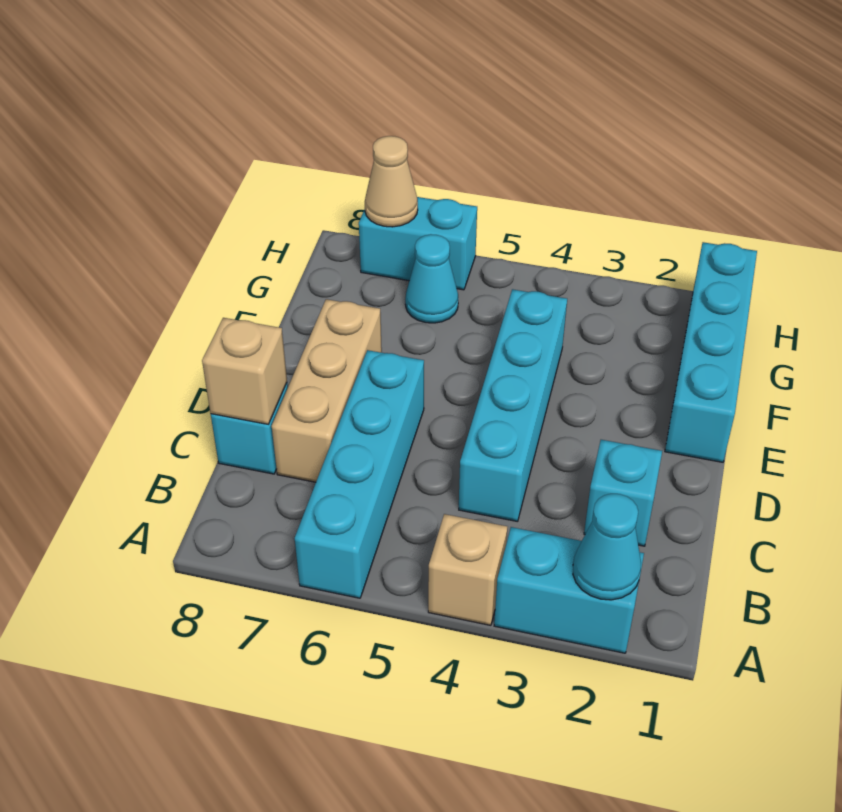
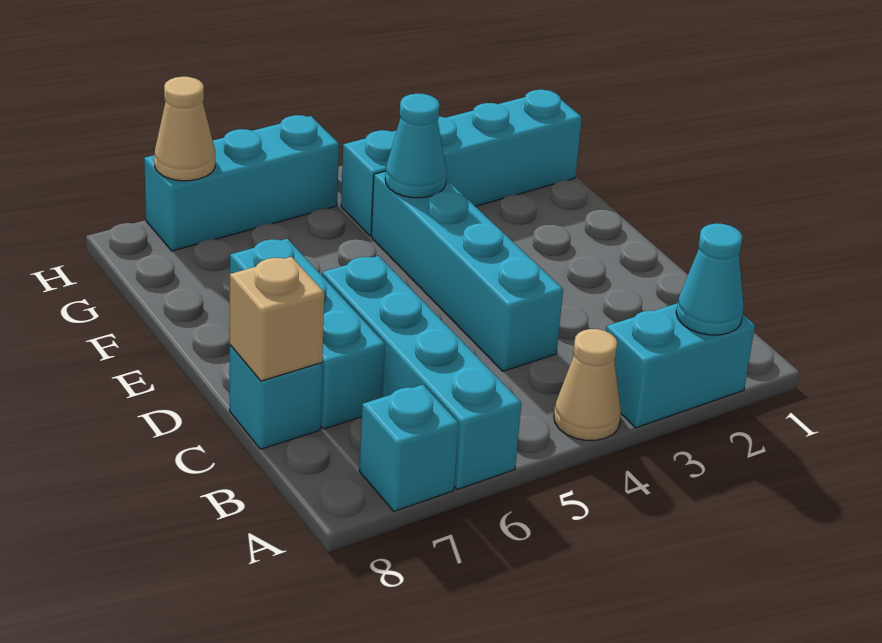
tan brick A4 level 1 -> tan cone A4 level 1
cyan brick C2 level 1 -> cyan brick A7 level 1
tan brick C7:E7 level 1 -> cyan brick C7:E7 level 1
cyan brick E1:H1 level 1 -> cyan brick G1:G4 level 1
cyan cone G6 level 1 -> cyan cone F4 level 2
cyan brick H6:H7 level 1 -> cyan brick H5:H7 level 1

